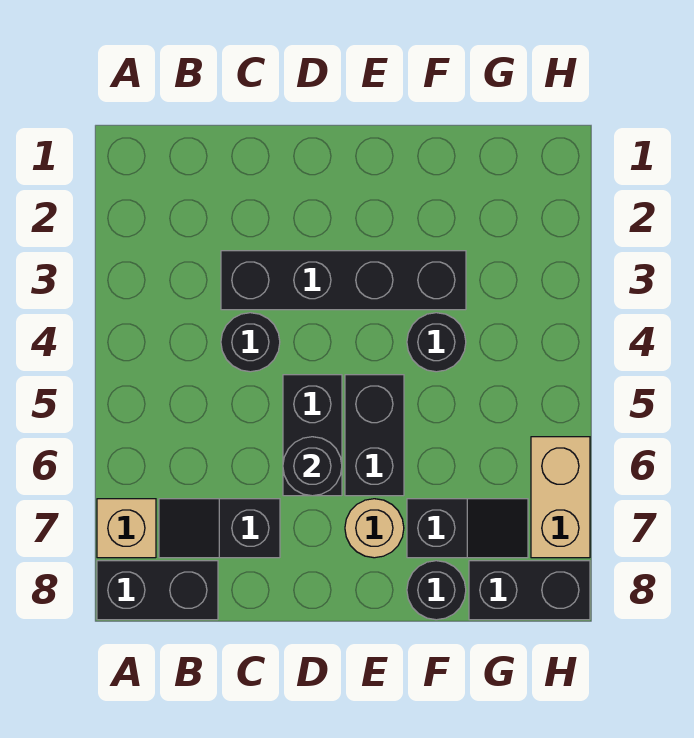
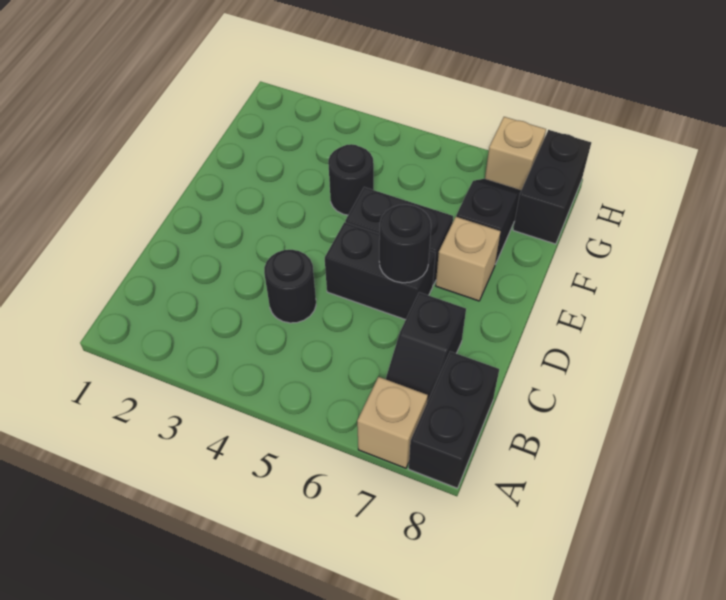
black brick C3:F3 level 1 -> none
tan round brick E7 level 1 -> tan brick E7 level 1
black round brick F8 level 1 -> none
tan brick H6:H7 level 1 -> tan brick H7 level 1

